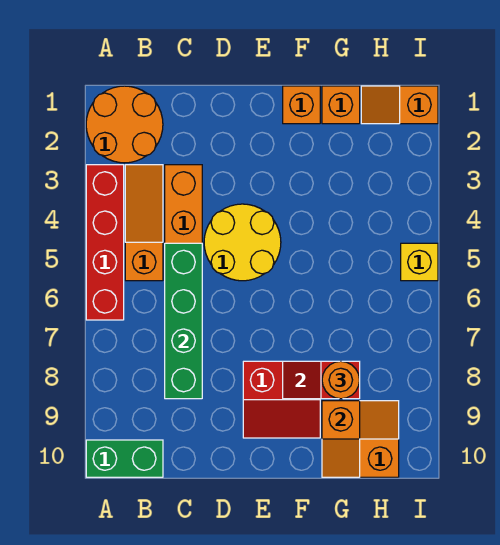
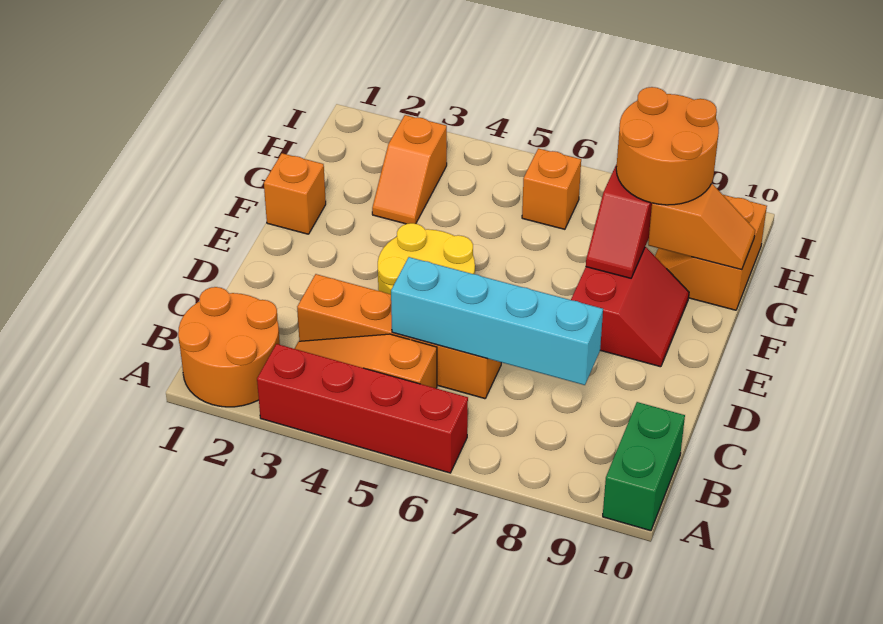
green brick C5:C8 level 2 -> cyan brick C5:C8 level 2
orange brick G1 level 1 -> orange brick H6 level 1
orange round brick G8 level 3 -> orange round brick G8:H9 level 3
orange slope H1:I1 level 1 top I -> orange slope G3:H3 level 1 top H
yellow brick I5 level 1 -> none

